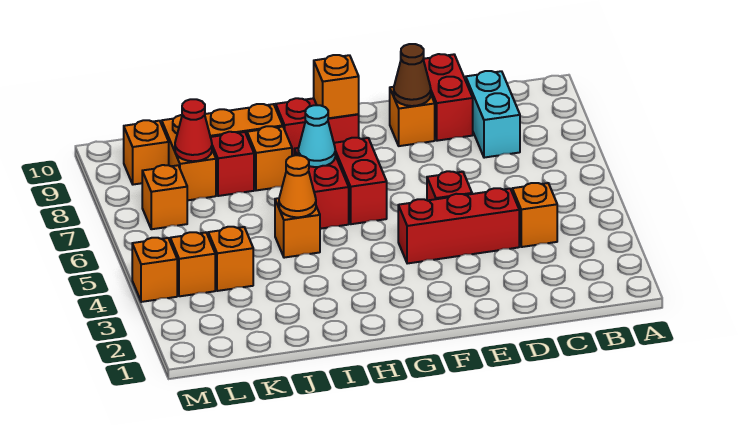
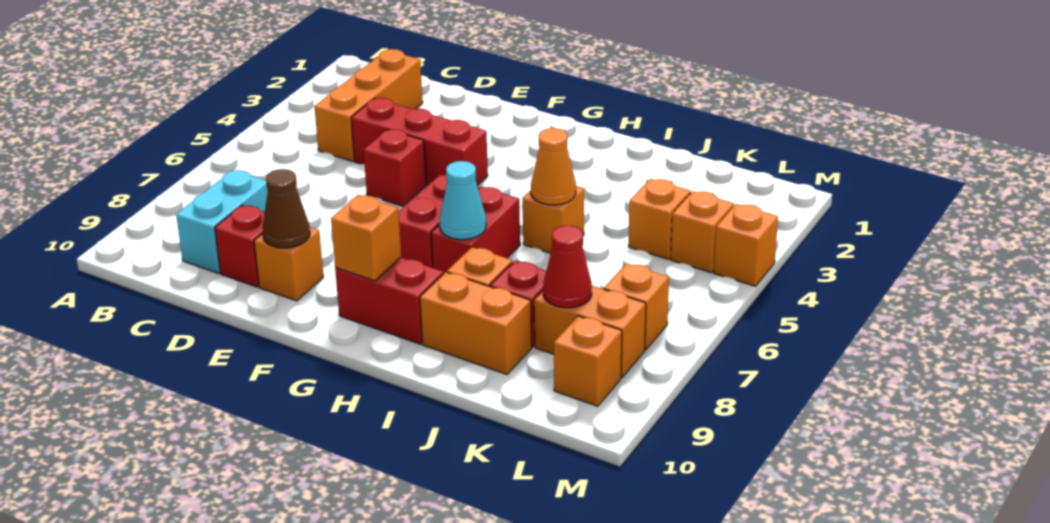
orange brick C4 level 1 -> orange brick C2:C4 level 1
red brick D9:D10 level 1 -> red brick D9 level 1
orange brick K8:K9 level 1 -> orange brick K8:L8 level 1

